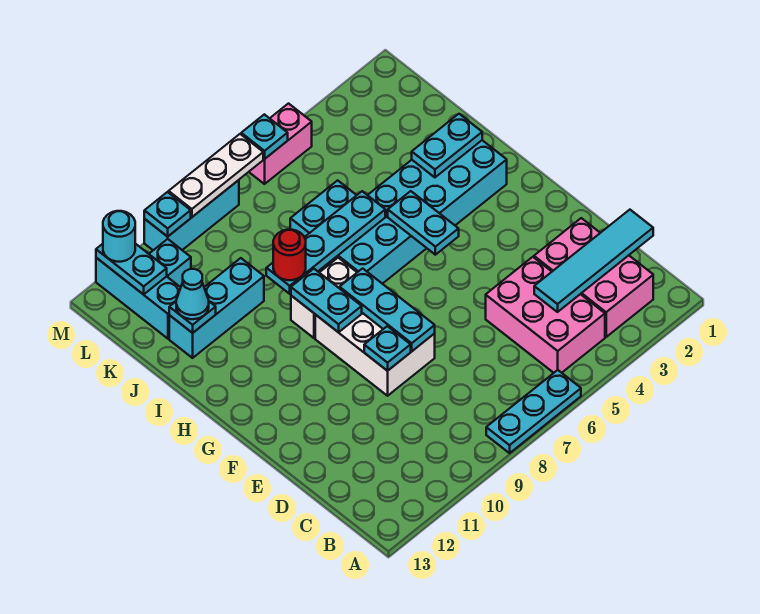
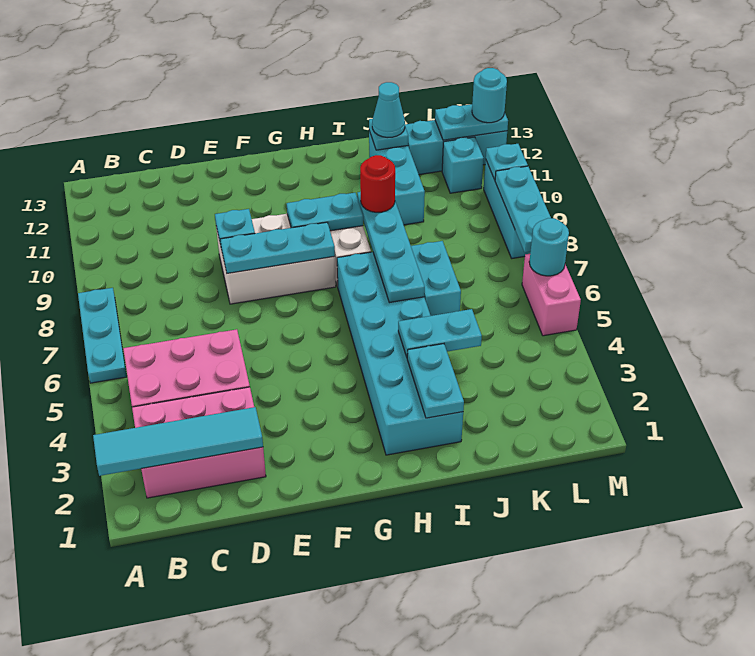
cyan tile C1:C4 level 2 -> cyan tile A2:D2 level 2
cyan plate G5:H5 level 2 -> cyan plate I4:J4 level 2
cyan plate M6 level 2 -> cyan round brick M6 level 2
white plate M7:M9 level 2 -> cyan plate M7:M9 level 2

